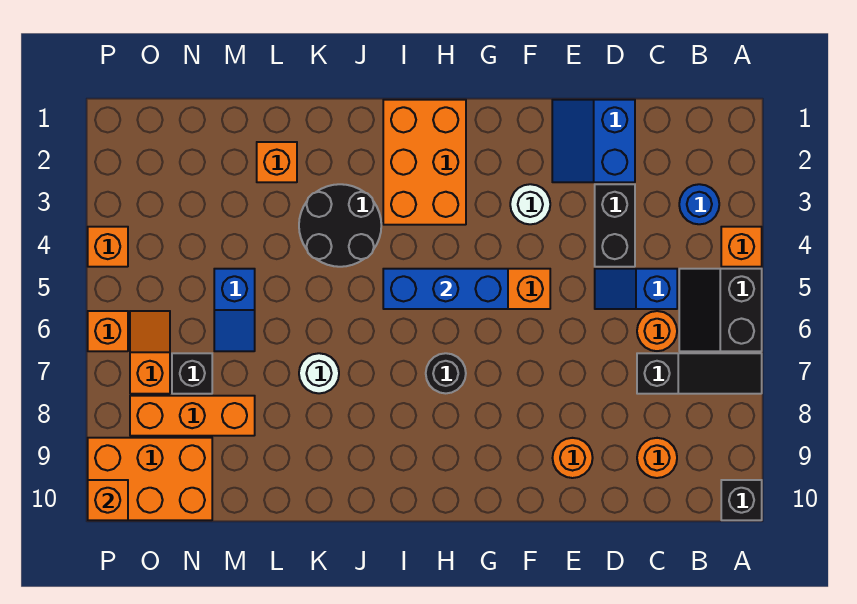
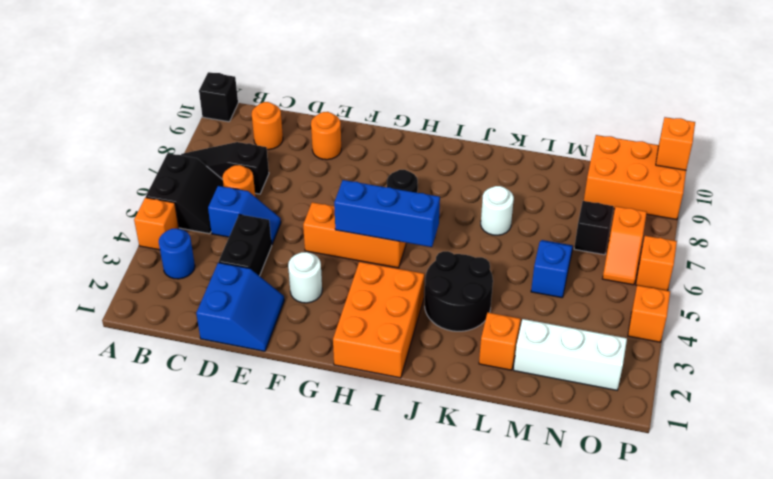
none -> white brick M2:O2 level 1
orange brick M8:O8 level 1 -> none

